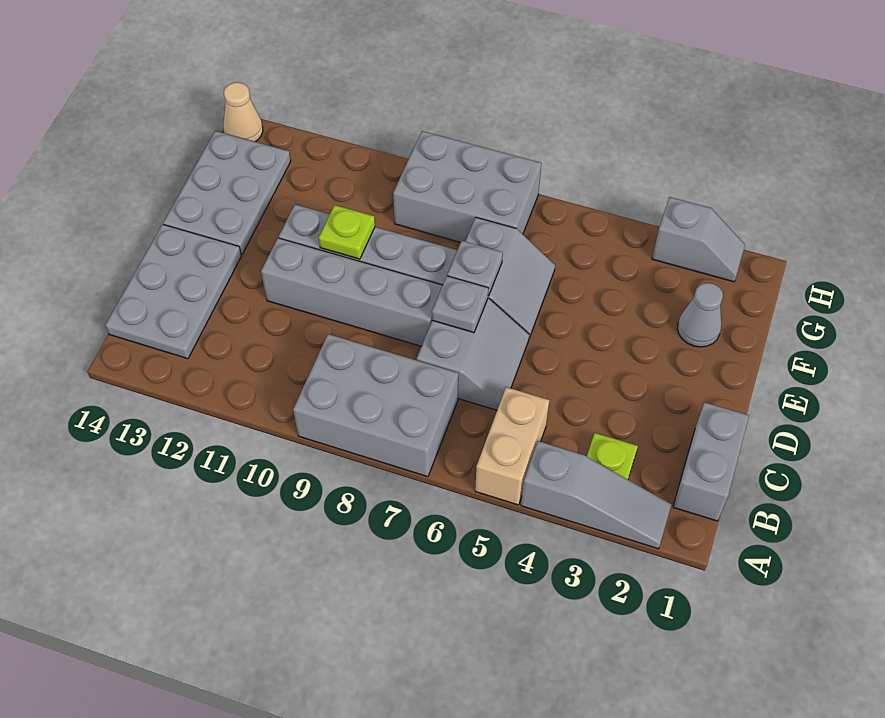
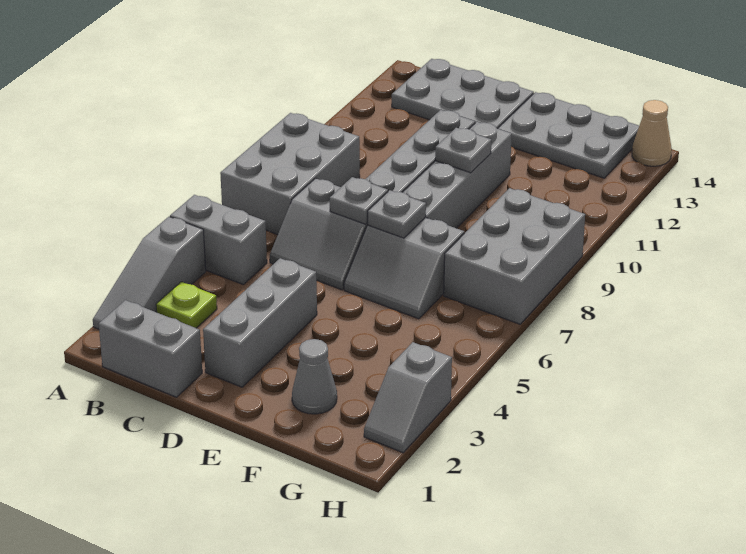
tan brick A5:B5 level 1 -> grey brick A5:B5 level 1
none -> grey brick D2:D4 level 1
lime plate E10 level 2 -> grey plate E10 level 2

